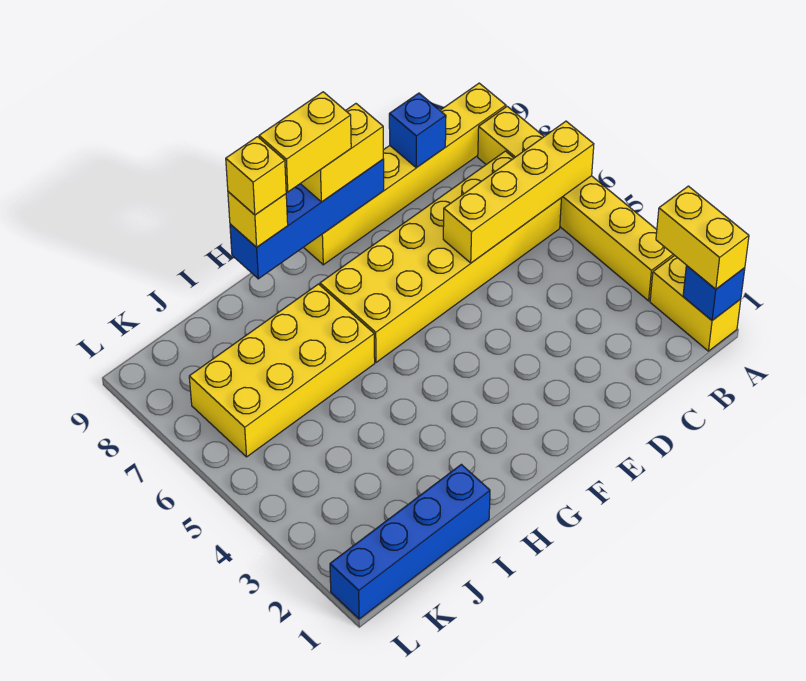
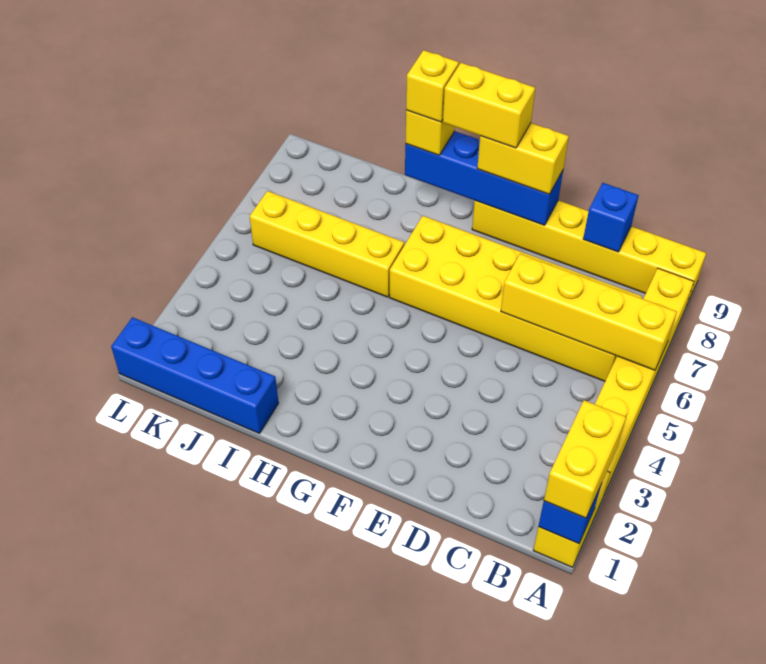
yellow brick H6:K7 level 1 -> yellow brick H6:K6 level 1

